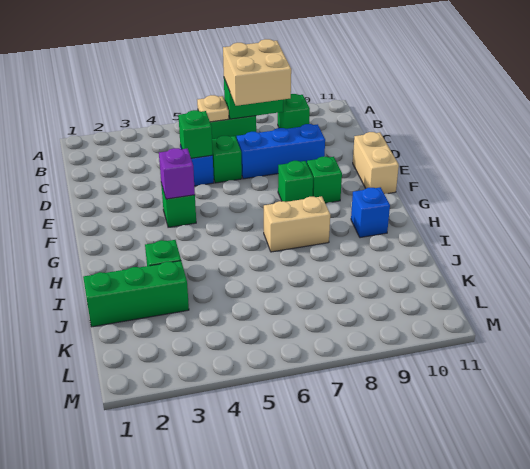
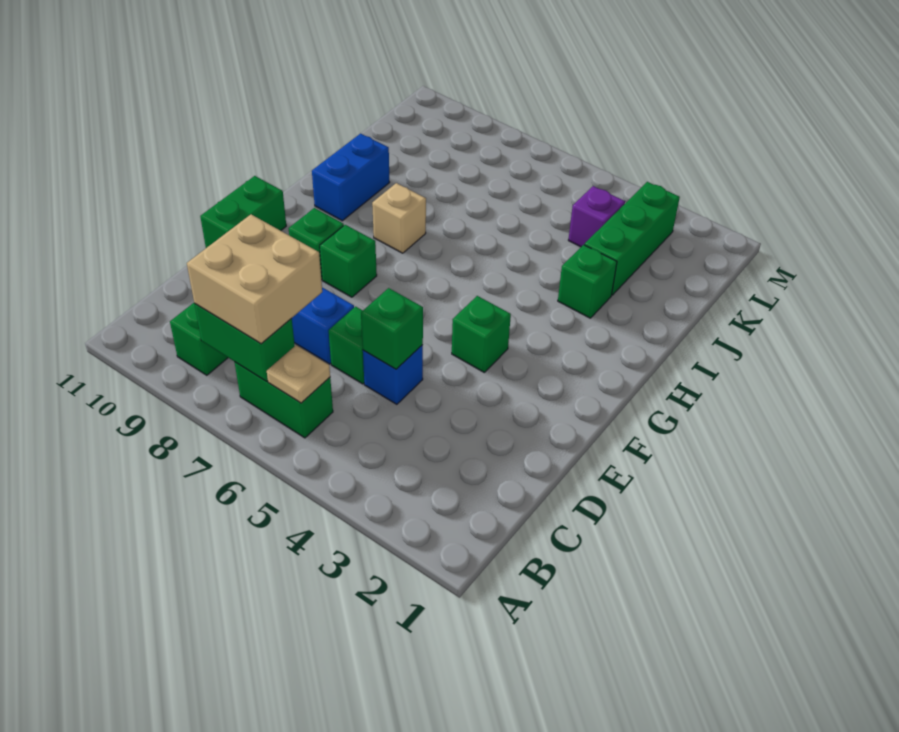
tan brick E11:F11 level 1 -> green brick E11:F11 level 1
purple brick F4 level 2 -> purple brick K4 level 1
tan brick H7:H8 level 1 -> tan brick H8 level 1
blue brick H10 level 1 -> blue brick H10:I10 level 1
green brick J1:J3 level 1 -> green brick J3:L3 level 1

